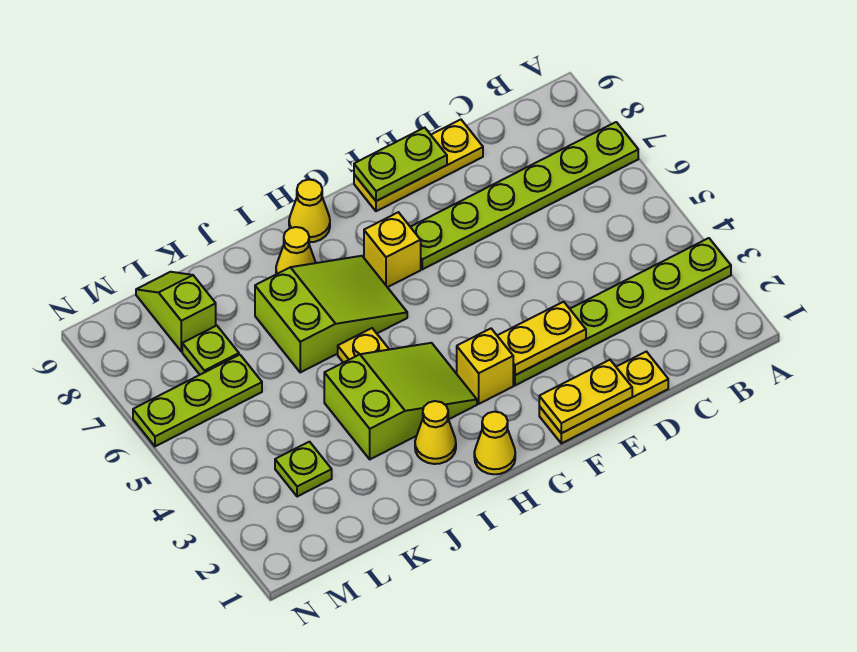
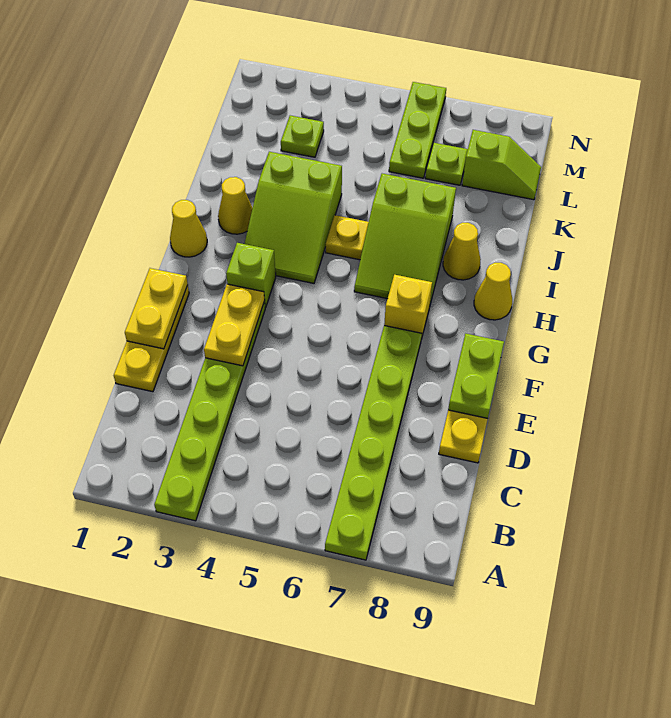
yellow brick G3 level 1 -> lime brick G3 level 1

